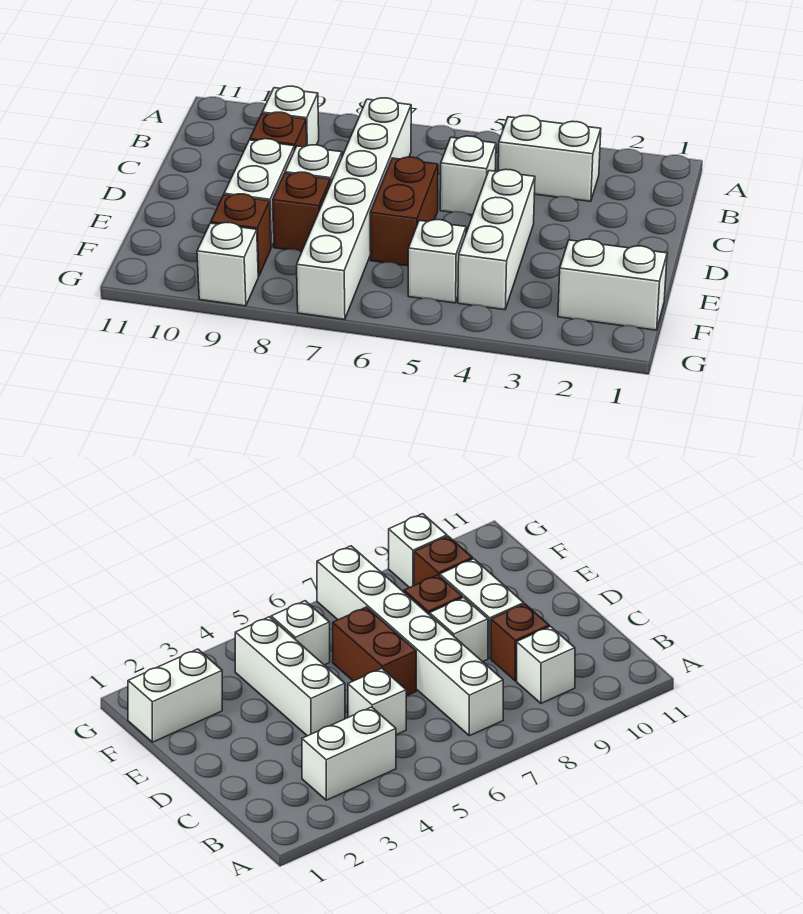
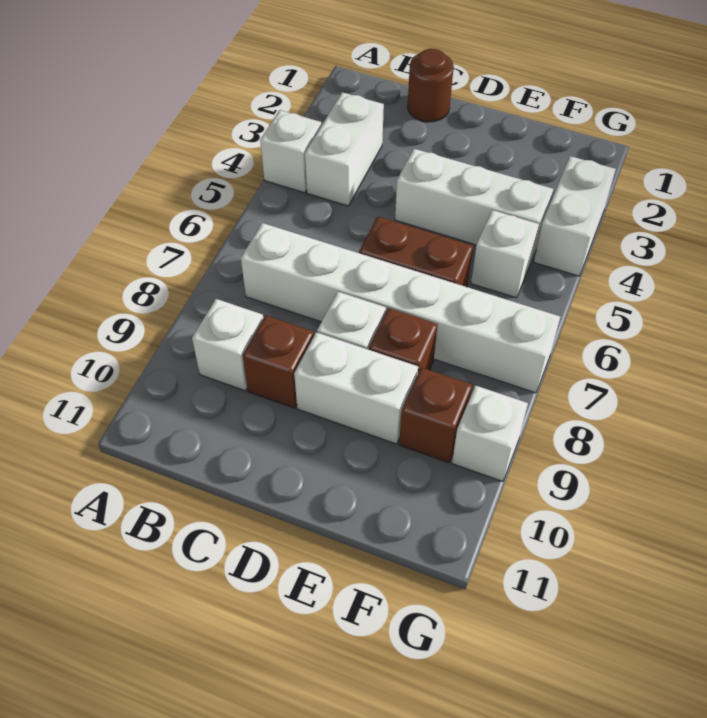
none -> brown round brick C1 level 1
white brick C5 level 1 -> white brick A4 level 1
white brick F1:F2 level 1 -> white brick G3:G4 level 1

